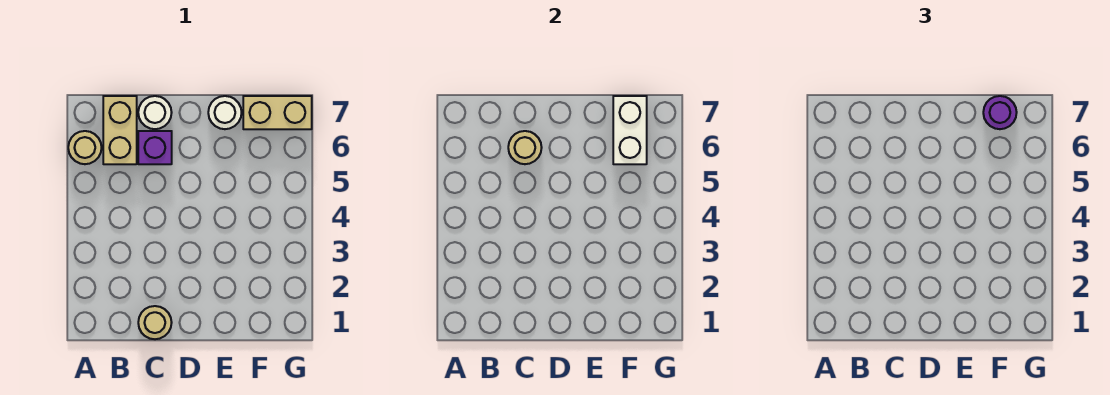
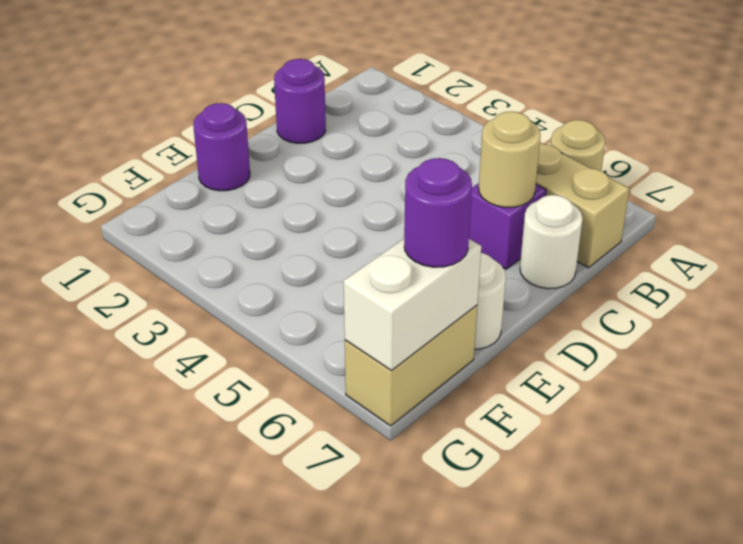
tan round brick C1 level 1 -> purple round brick C1 level 1
none -> purple round brick E1 level 1
white brick F6:F7 level 2 -> white brick F7:G7 level 2

